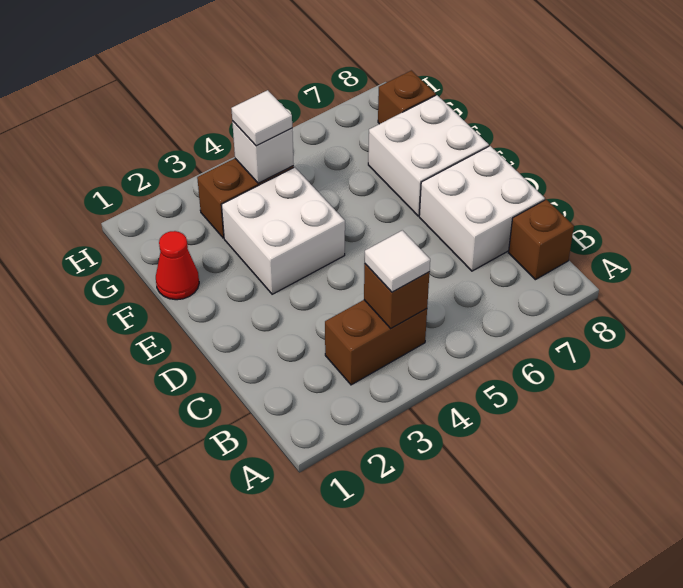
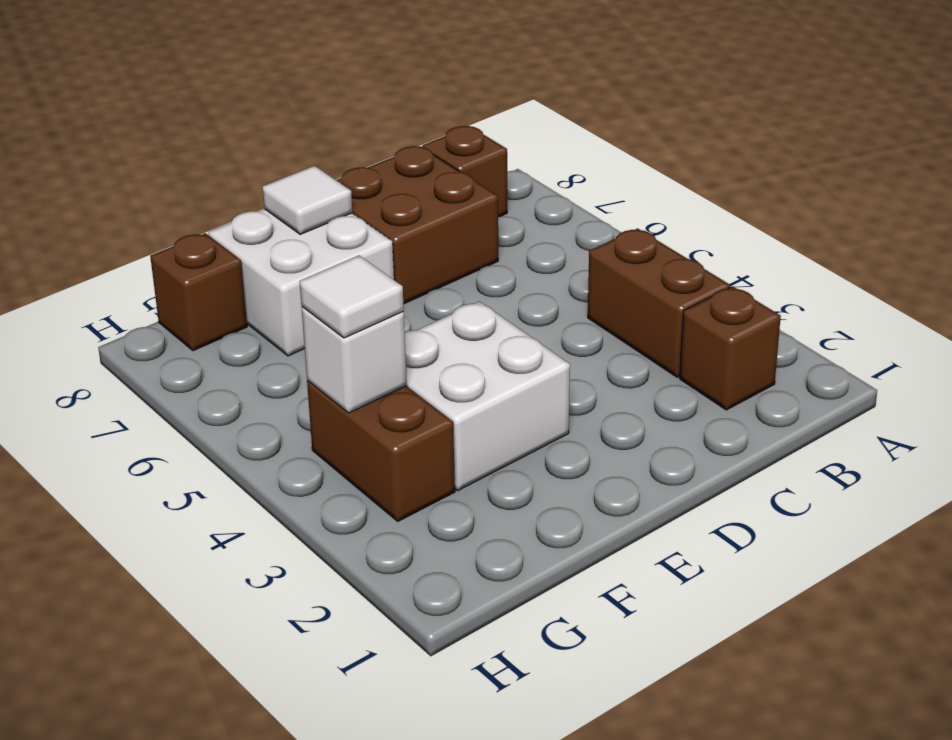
brown brick B4 level 2 -> brown brick B2 level 1
white tile B4 level 3 -> white tile E8 level 2
white brick C7:D8 level 1 -> brown brick C7:D8 level 1
red cone F1 level 1 -> none

